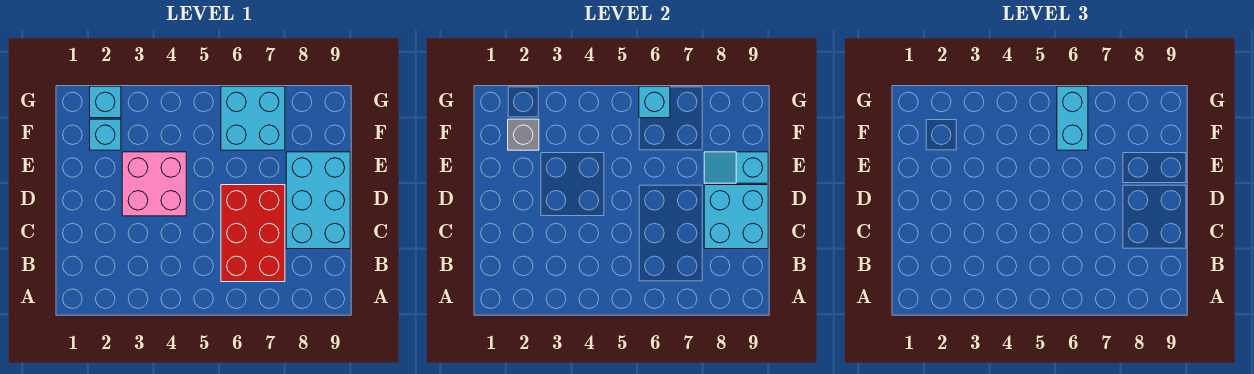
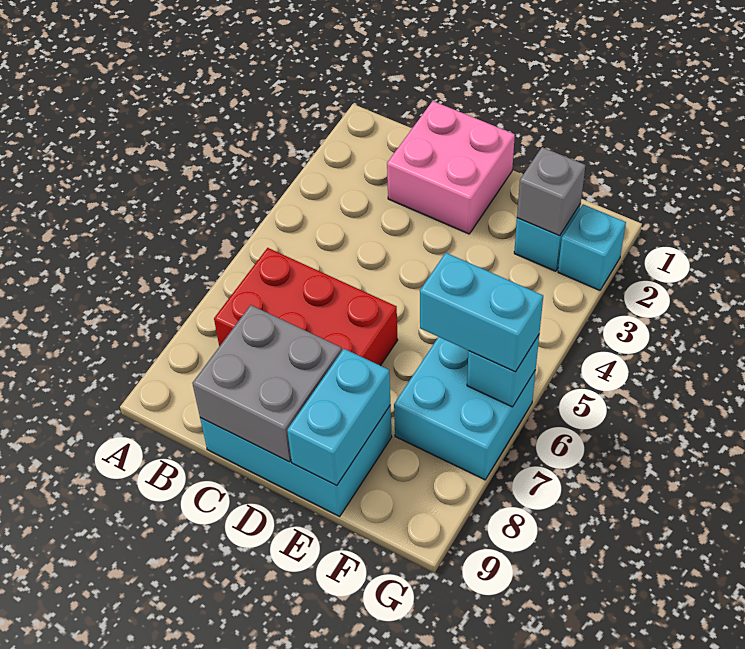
cyan brick C8:D9 level 2 -> grey brick C8:D9 level 2
pink brick D3:E4 level 1 -> pink brick C1:D2 level 1
cyan slope E8:E9 level 2 top 9 -> cyan brick E8:E9 level 2

